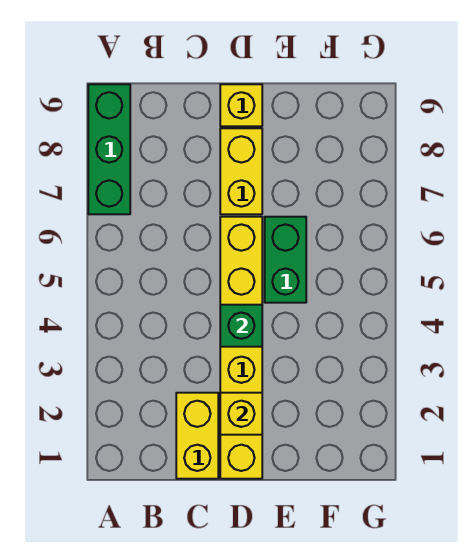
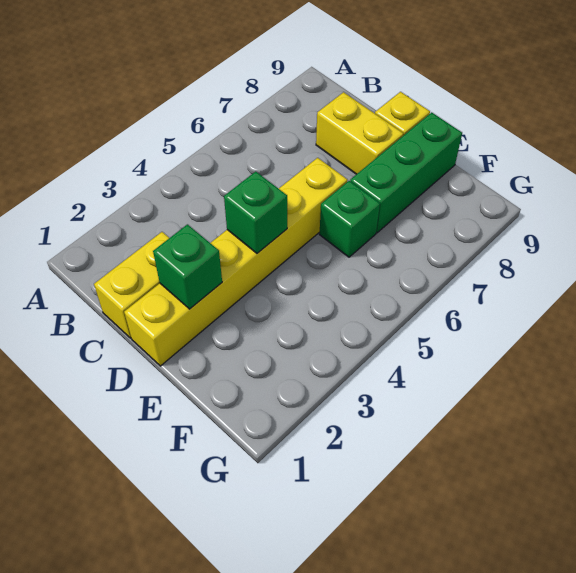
green brick A7:A9 level 1 -> green brick E7:E9 level 1
yellow brick D2 level 2 -> green brick D2 level 2
yellow brick D7:D8 level 1 -> yellow brick C8:D8 level 1
green brick E5:E6 level 1 -> green brick E6 level 1

